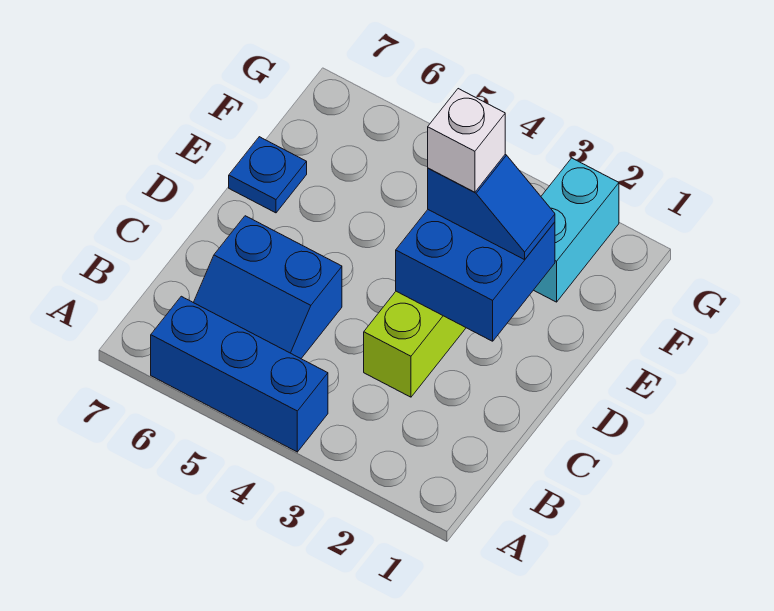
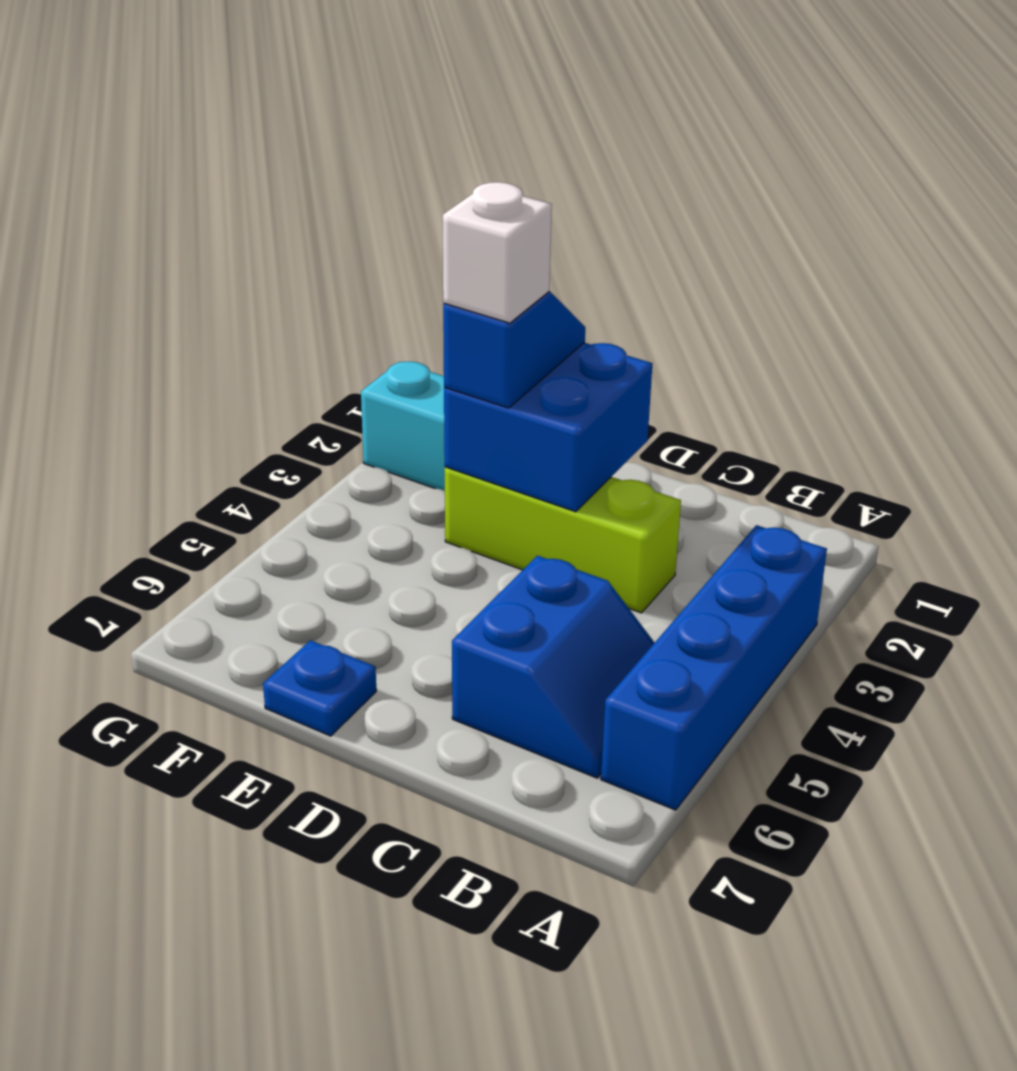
blue brick A4:A6 level 1 -> blue brick A3:A6 level 1

